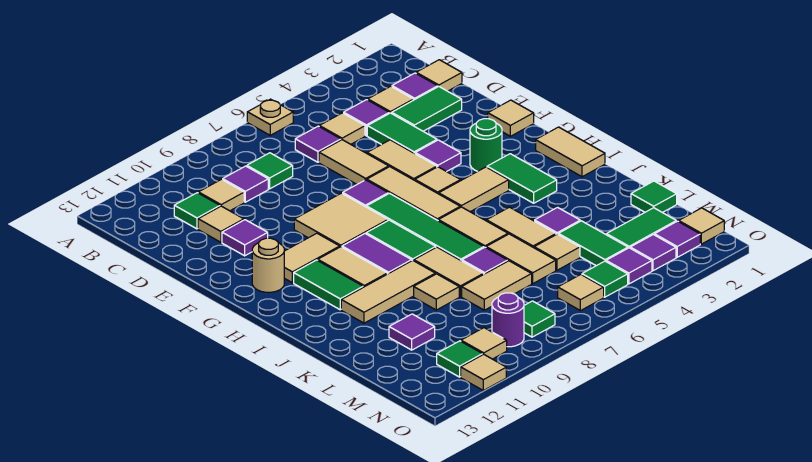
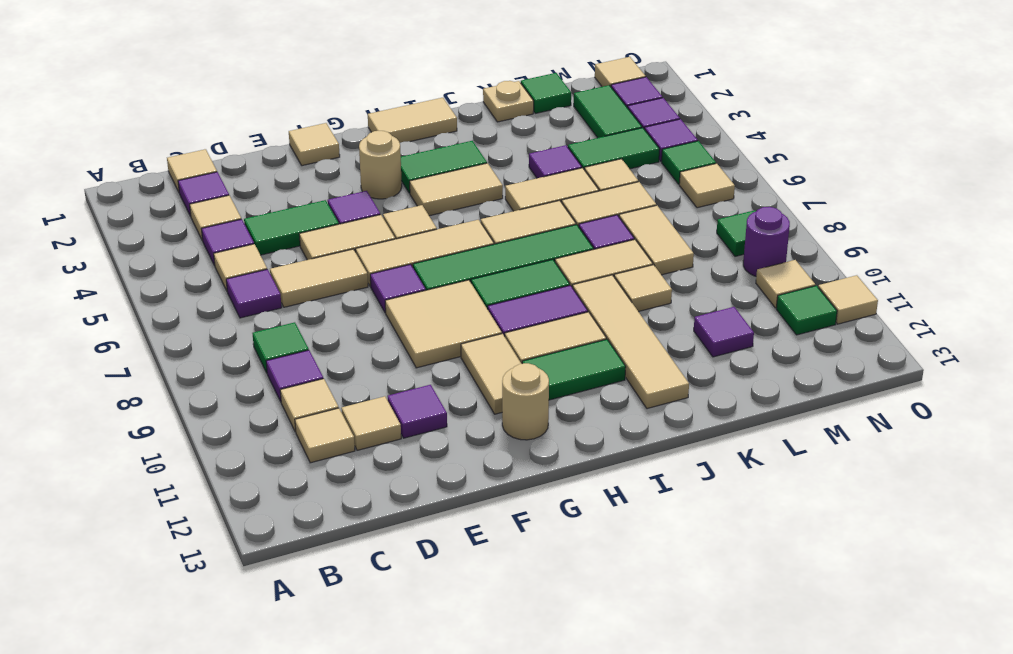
tan plate A6 level 1 -> tan plate K1 level 1
green tile C11 level 1 -> tan tile C11 level 1
green tile D2:D3 level 1 -> none
green round brick G3 level 1 -> tan round brick G3 level 1
tan tile H4:H5 level 1 -> tan tile H4:I4 level 1
tan tile J9:J11 level 1 -> tan tile J9:J12 level 1

